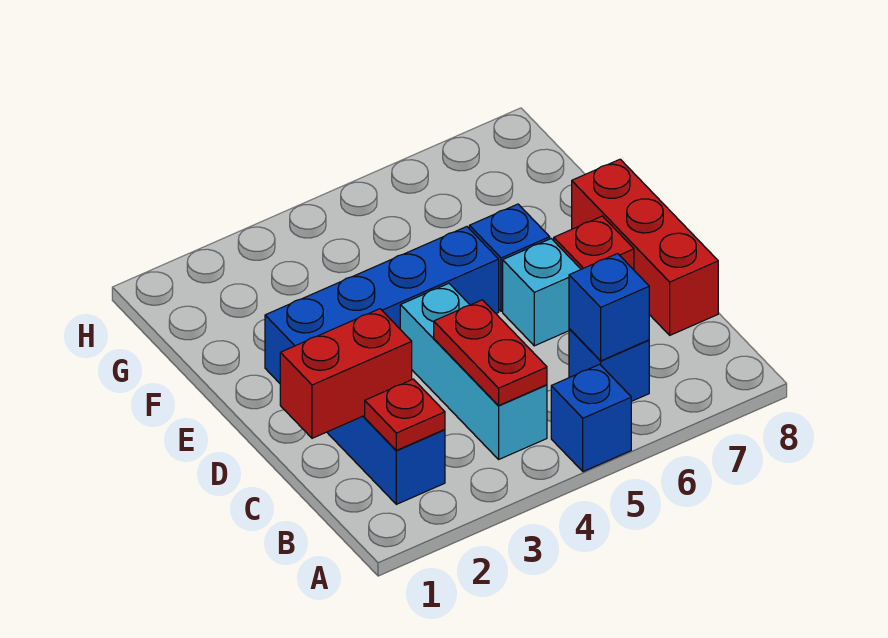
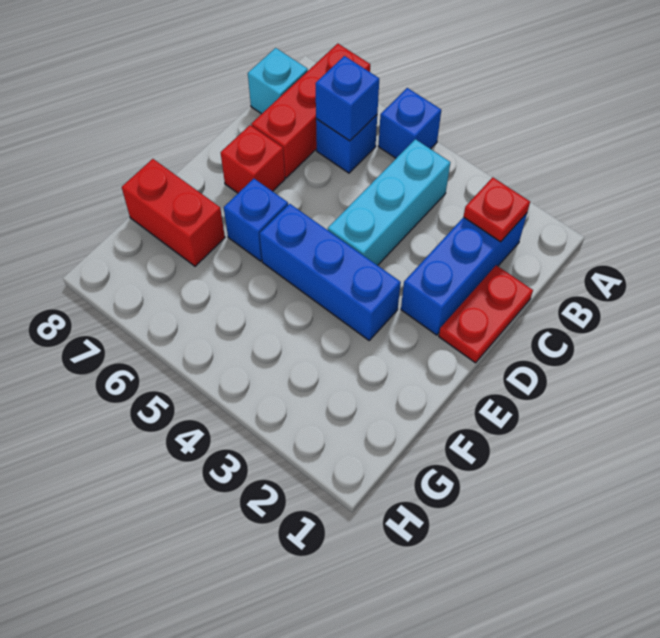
red plate B4:C4 level 2 -> red plate C1:D1 level 1
red brick C1:C2 level 2 -> red brick F7:F8 level 1
red brick C8:E8 level 1 -> red brick A7:C7 level 1
cyan brick D6 level 1 -> cyan brick B8 level 1
blue brick E2:E5 level 1 -> blue brick E3:E5 level 1

